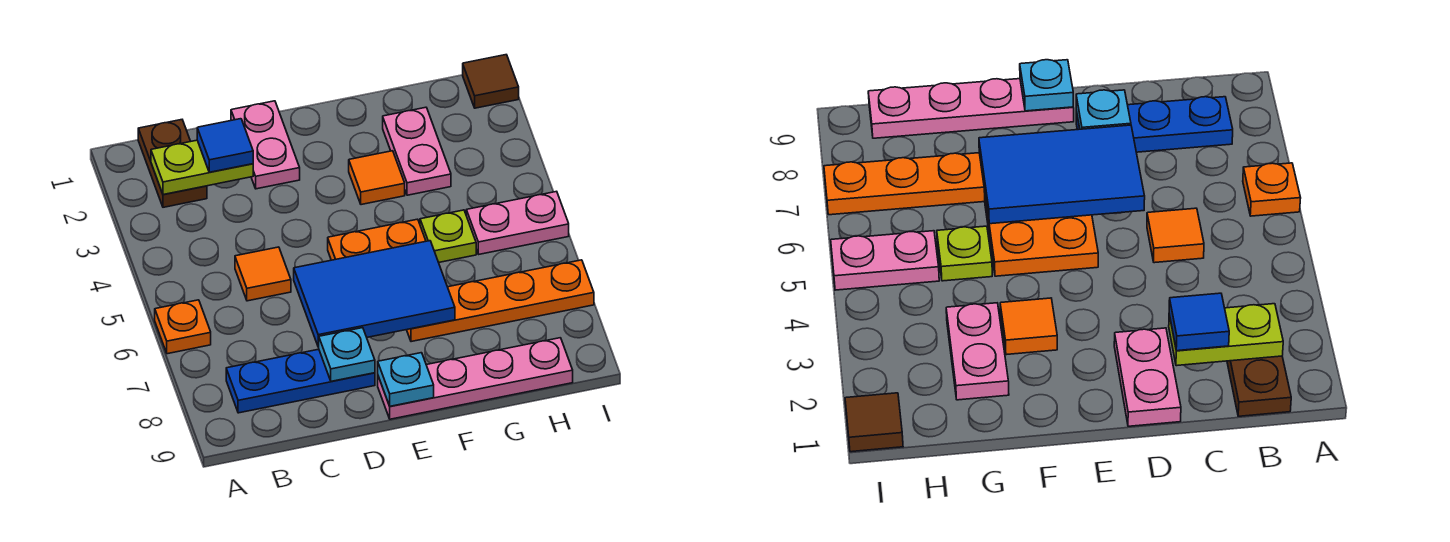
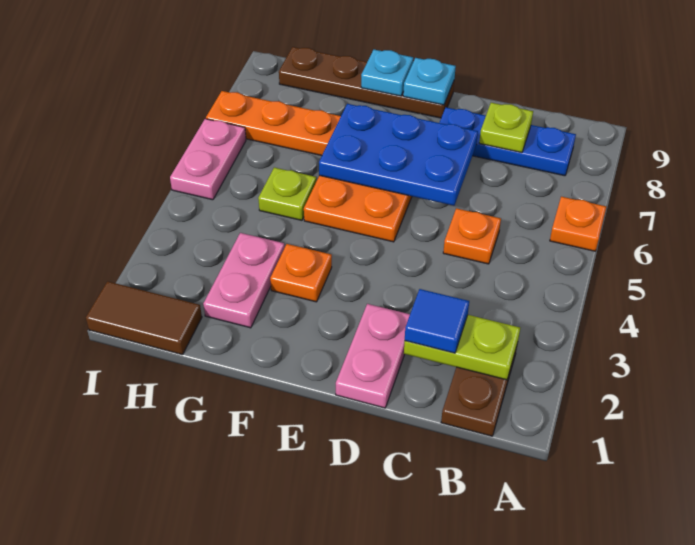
orange tile C5 level 1 -> orange plate C5 level 1
none -> lime plate C8 level 2
blue tile D6:F7 level 2 -> blue plate D6:F7 level 2
cyan plate D8 level 2 -> cyan plate F9 level 2
pink plate E9:H9 level 1 -> brown plate E9:H9 level 1
orange tile F3 level 1 -> orange plate F3 level 1
pink plate H5:I5 level 1 -> pink plate I5:I6 level 1
brown tile I1 level 1 -> brown tile H1:I1 level 1

